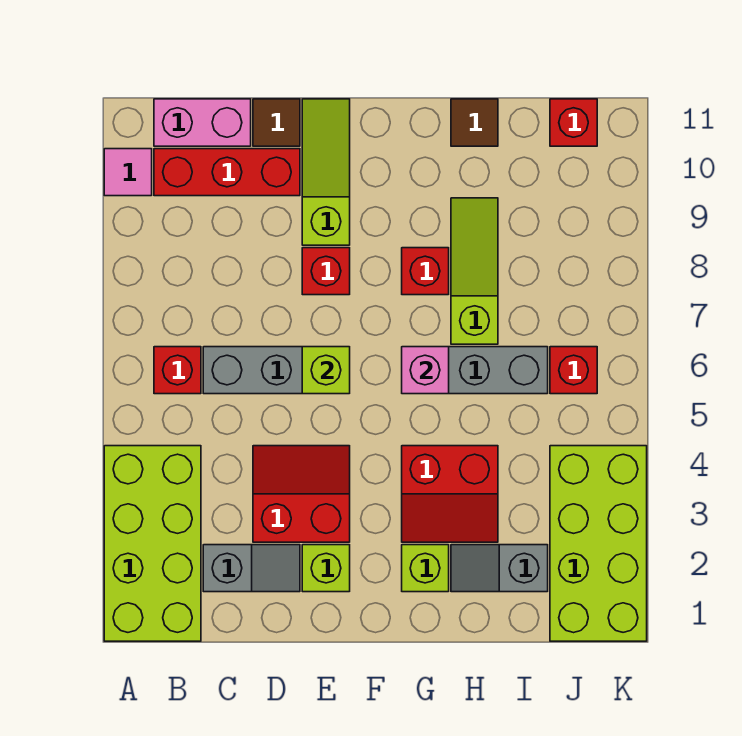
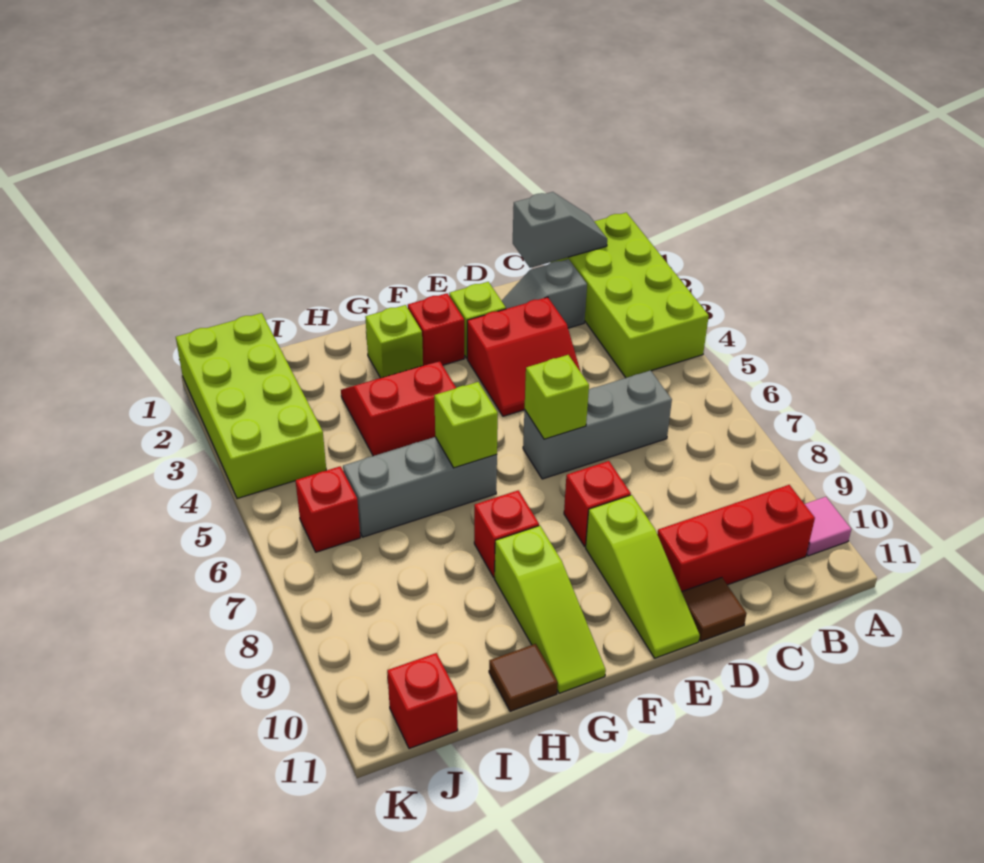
red brick B6 level 1 -> red brick F2 level 1
pink brick B11:C11 level 1 -> none
pink brick G6 level 2 -> lime brick G6 level 2
grey slope H2:I2 level 1 top I -> grey slope B1:C1 level 2 top C
lime slope H7:H9 level 1 top 7 -> lime slope G9:G11 level 1 top 9

